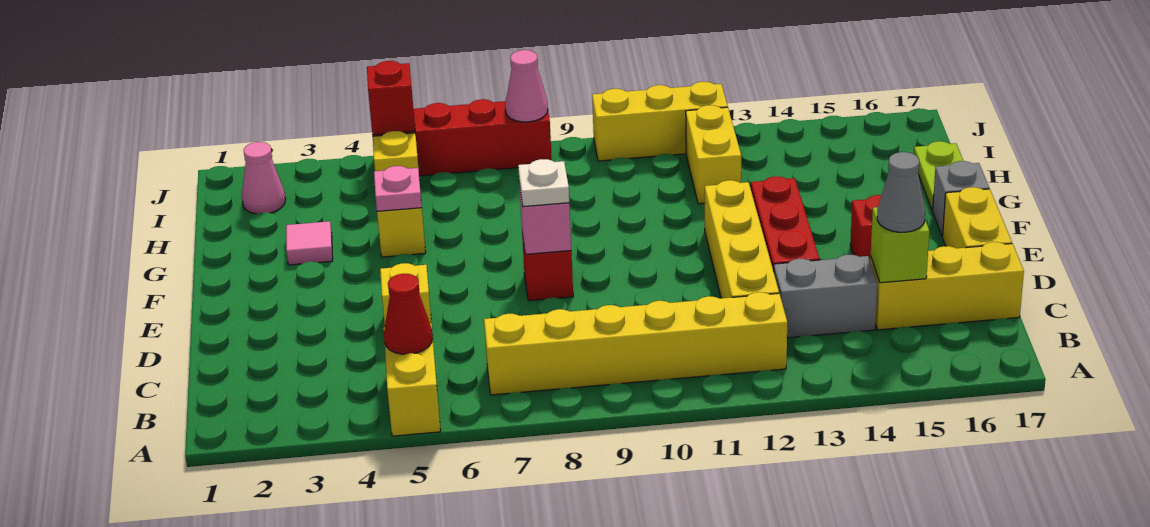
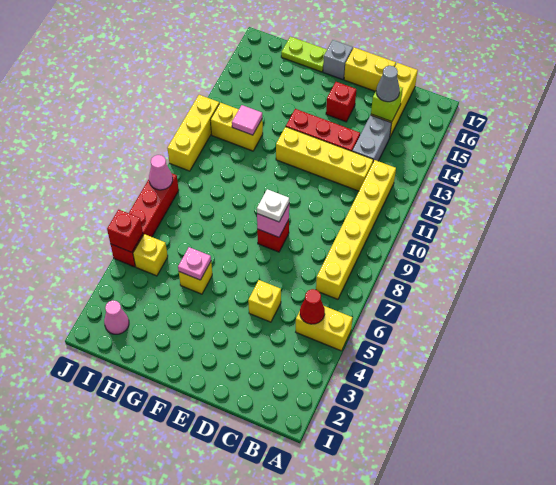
pink tile G3 level 1 -> pink tile H12 level 2

